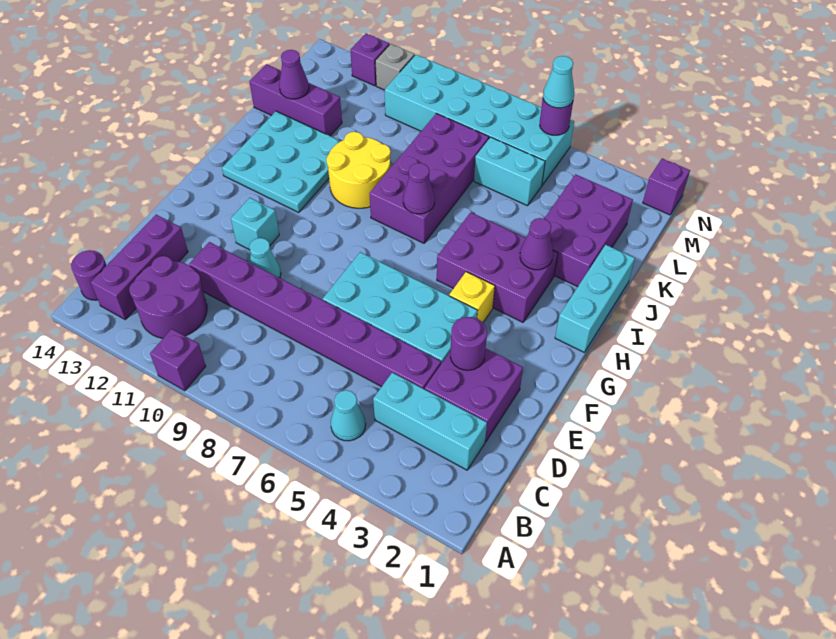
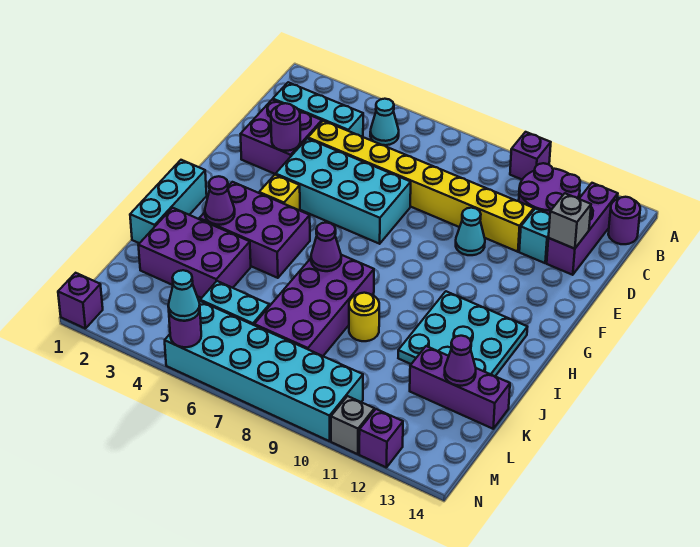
purple brick D4:D11 level 1 -> yellow brick D4:D11 level 1
none -> grey brick D13 level 2
cyan brick F11 level 1 -> cyan brick D12 level 1
yellow round brick I9:J10 level 1 -> yellow round brick J9 level 1
purple brick J2:L3 level 1 -> purple brick J2:K4 level 1

